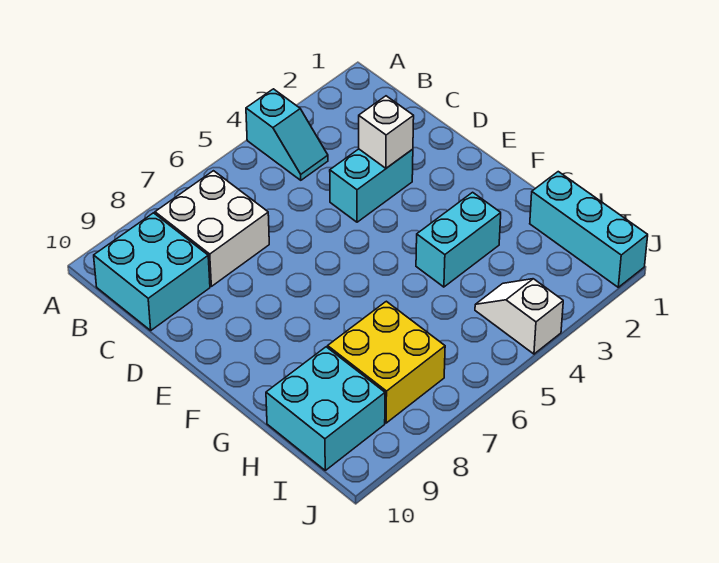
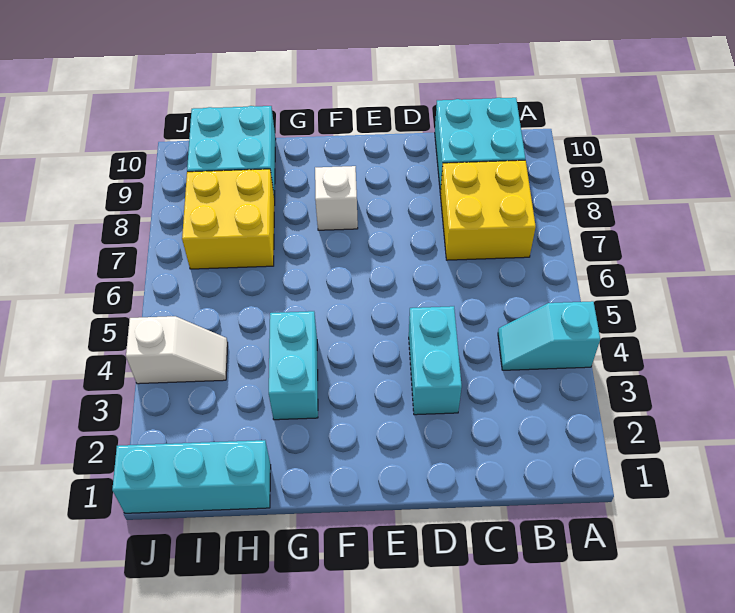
white brick B7:C8 level 1 -> yellow brick B7:C8 level 1
white brick D3 level 2 -> white brick F8 level 1

